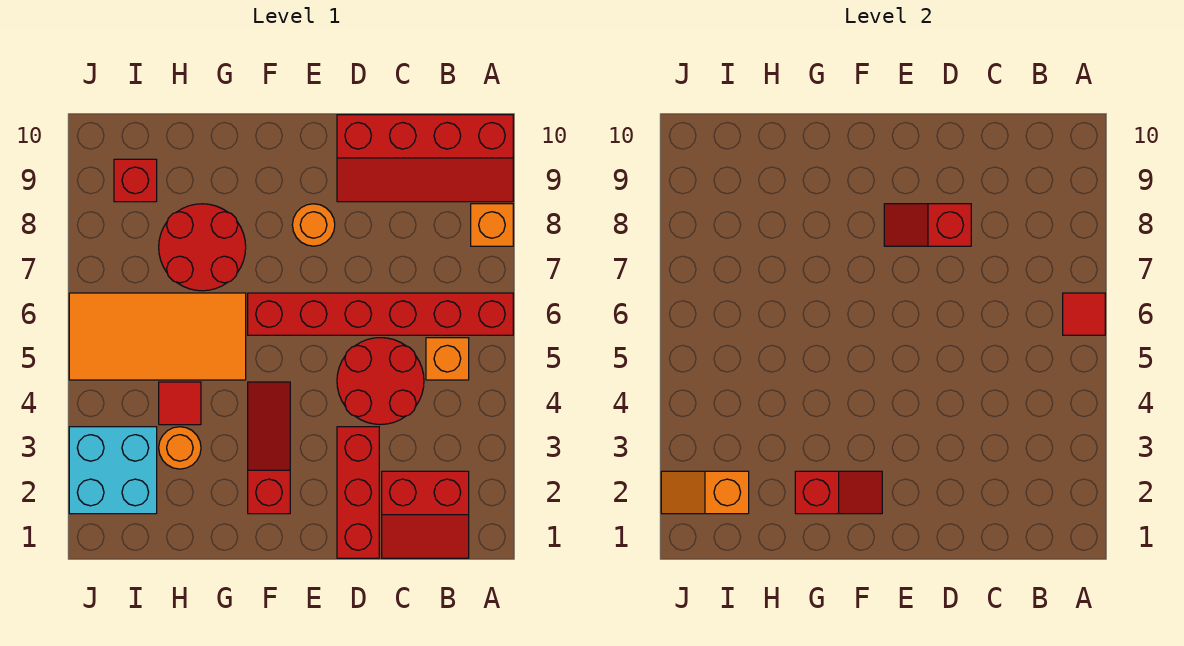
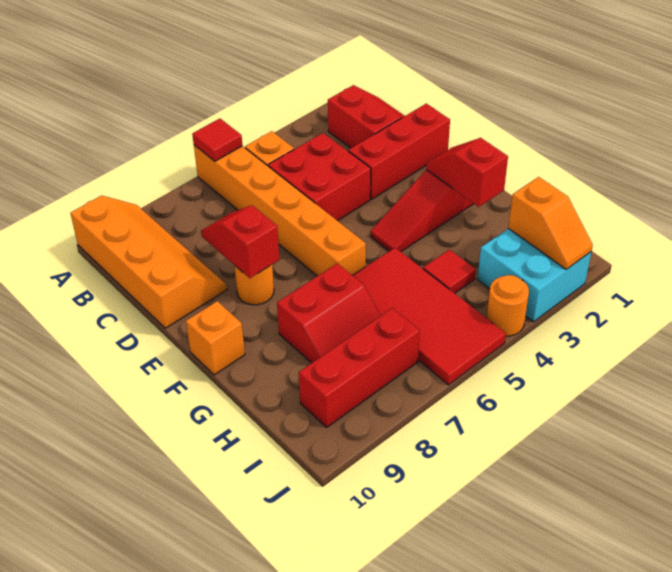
red brick A6:F6 level 1 -> orange brick A6:F6 level 1
orange brick A8 level 1 -> orange brick F10 level 1
red slope A9:D10 level 1 top 10 -> orange slope A9:D10 level 1 top 10
red round brick C4:D5 level 1 -> red brick C4:D5 level 1
red slope D8:E8 level 2 top D -> red slope D8:E8 level 2 top E
orange tile G5:J6 level 1 -> red tile G5:J6 level 1
red round brick G7:H8 level 1 -> red slope G7:H8 level 1 top G
orange round brick H3 level 1 -> orange round brick J4 level 1
red brick I9 level 1 -> red brick I7:I9 level 1

